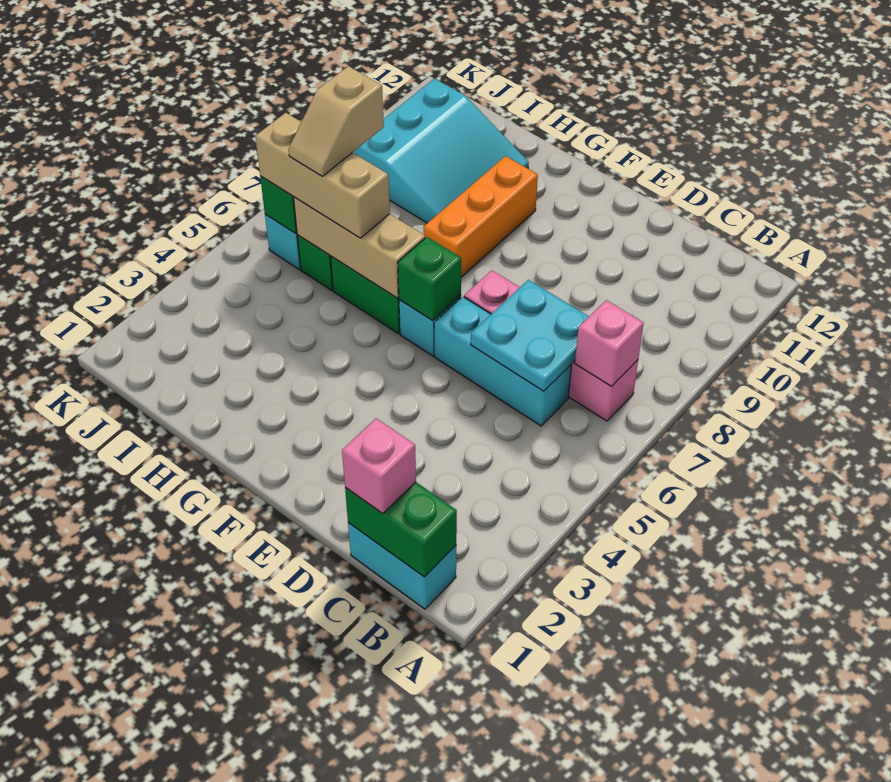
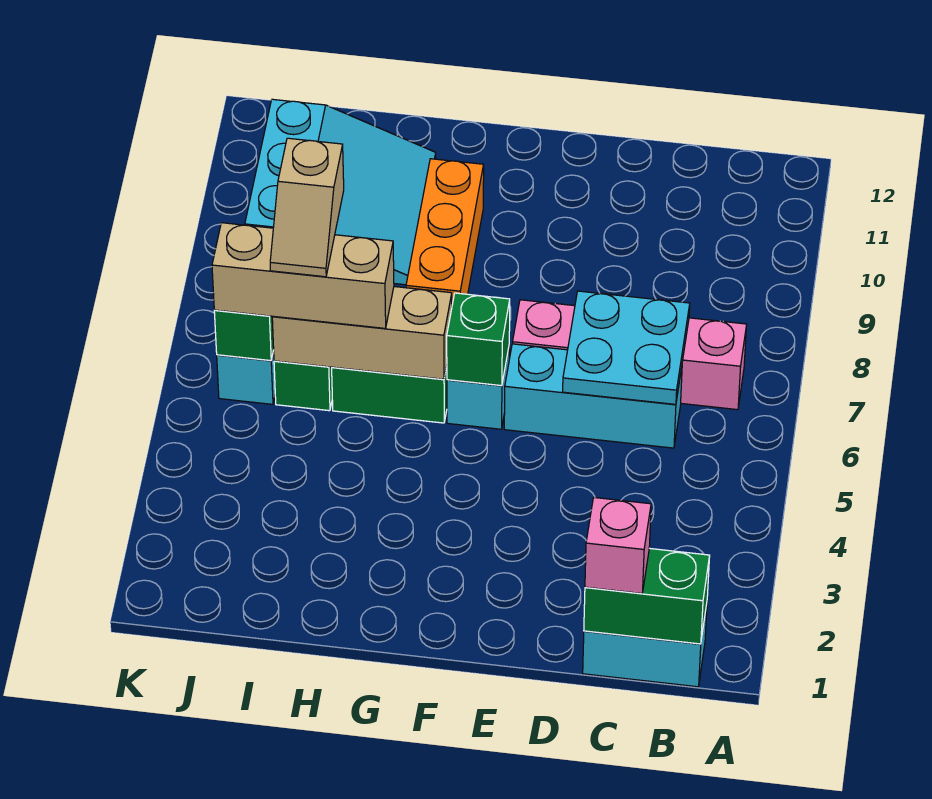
pink brick B7 level 2 -> none

